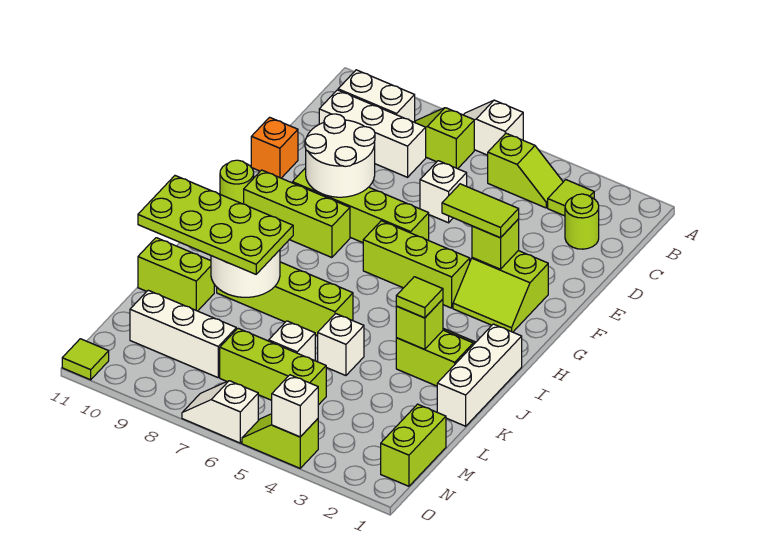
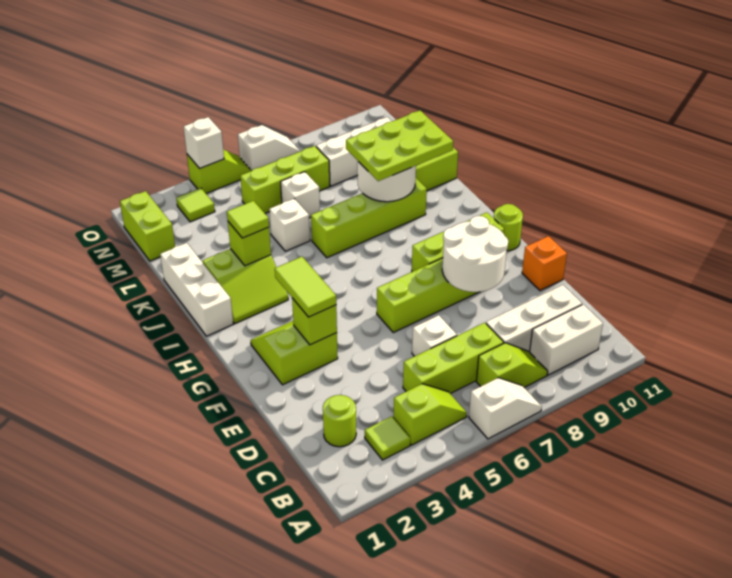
lime slope B4:B5 level 1 top 5 -> lime slope B4:B5 level 1 top 4
lime tile F3:F4 level 3 -> lime tile F3:G3 level 3
lime brick G4:G6 level 1 -> lime brick C5:C7 level 1
lime plate J8:K11 level 3 -> lime plate J8:K10 level 3
lime tile O11 level 1 -> lime tile N3 level 1

